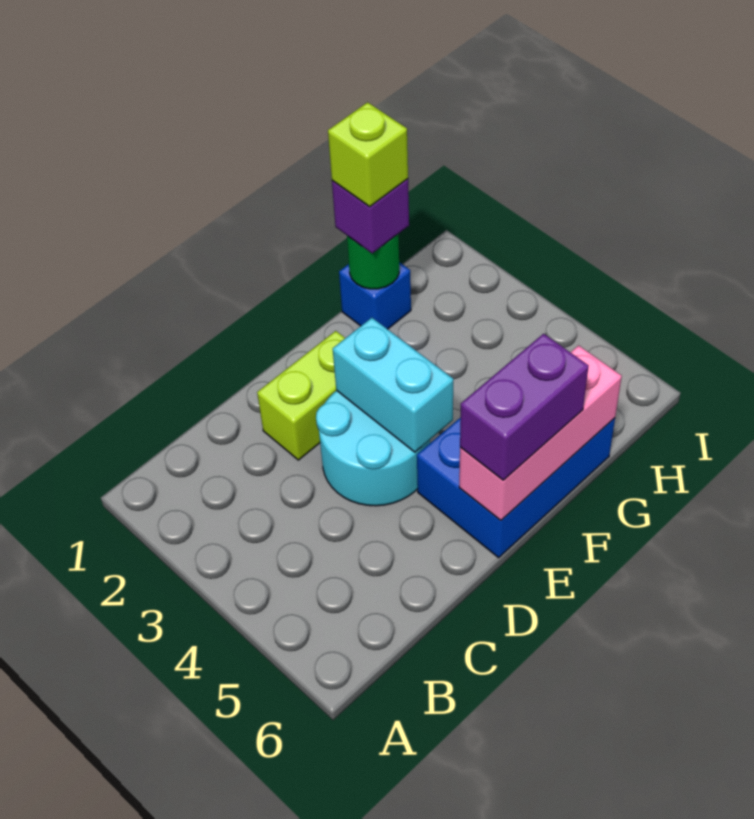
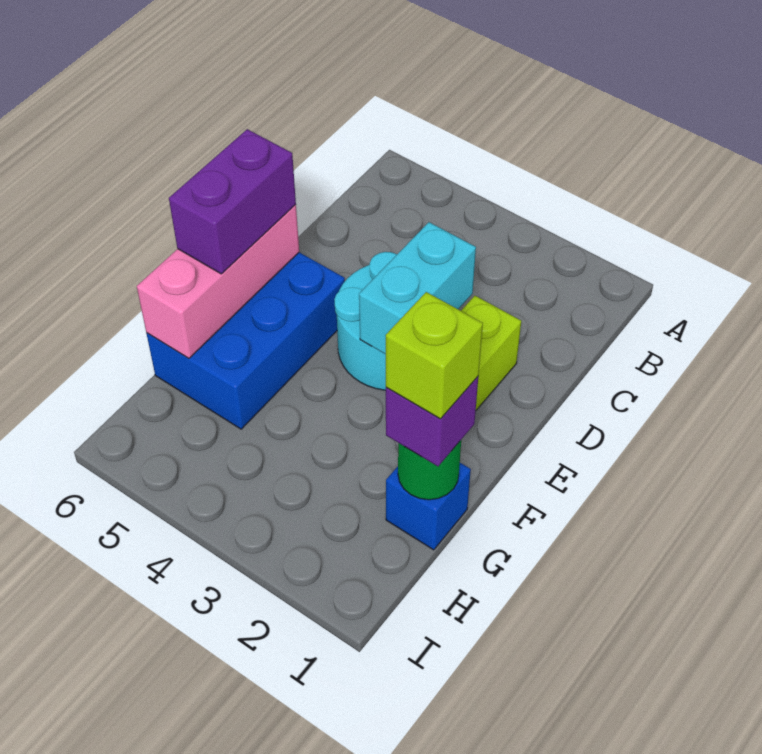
cyan brick E3:E4 level 2 -> cyan brick D3:E3 level 2

